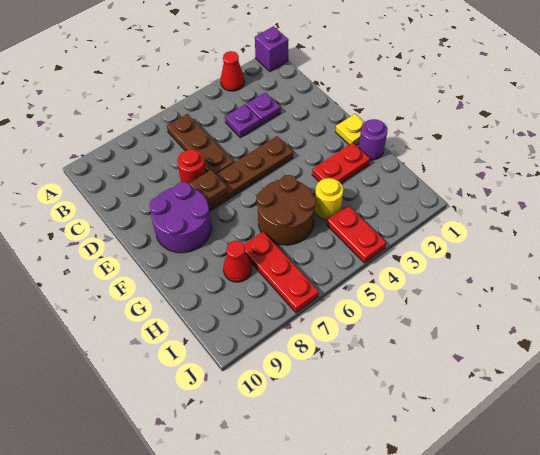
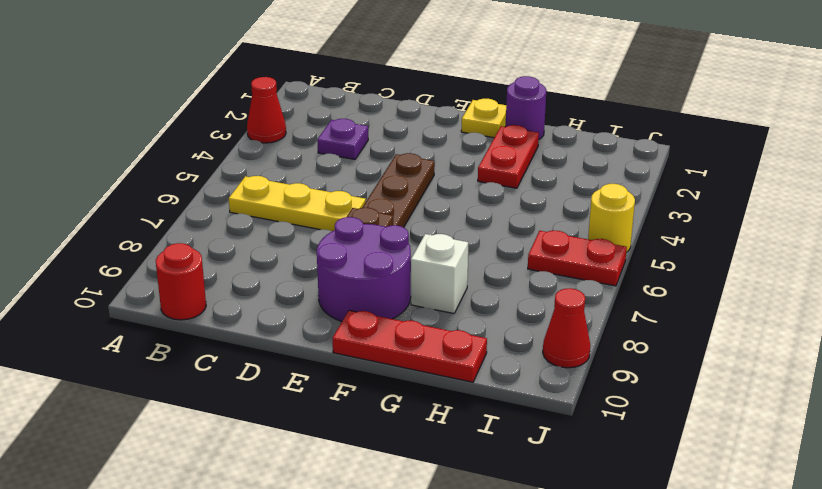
purple brick A1 level 1 -> none
brown plate B6:D6 level 1 -> yellow plate B6:D6 level 1
purple plate C4 level 1 -> none
red round brick D7 level 1 -> red round brick B10 level 1
brown round brick G5:H6 level 1 -> none
none -> white brick G8 level 1
yellow round brick H4 level 1 -> yellow round brick J5 level 1
red plate H7:J7 level 1 -> red plate F10:H10 level 1
red cone H8 level 1 -> red cone J9 level 1
red plate I4:J4 level 1 -> red plate I6:J6 level 1

